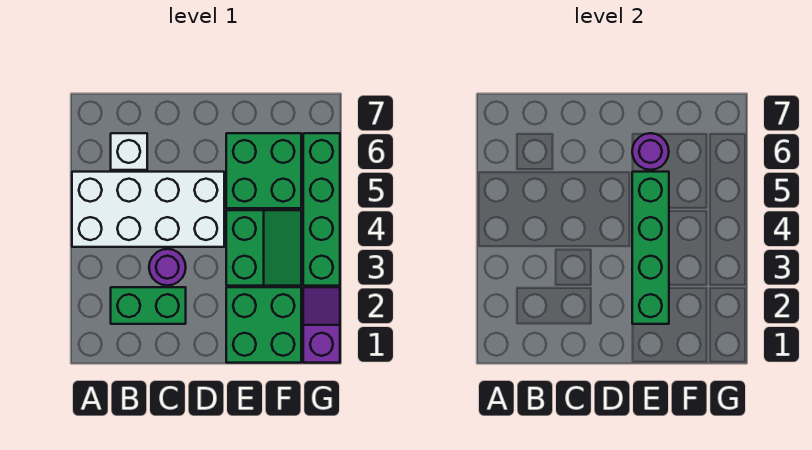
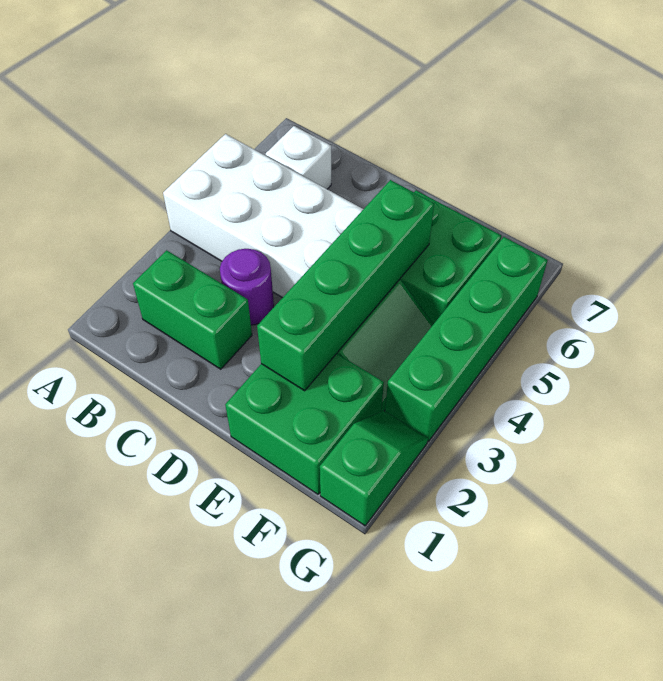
purple round brick E6 level 2 -> none
purple slope G1:G2 level 1 top 1 -> green slope G1:G2 level 1 top 1

